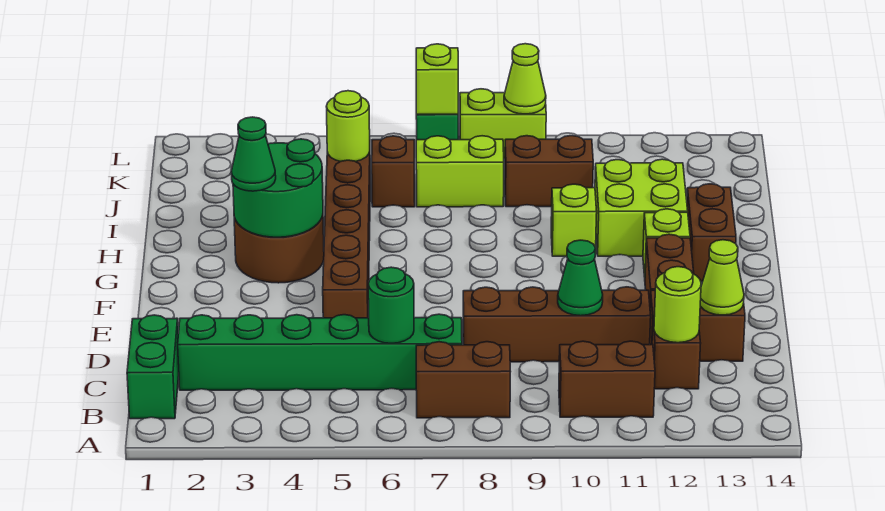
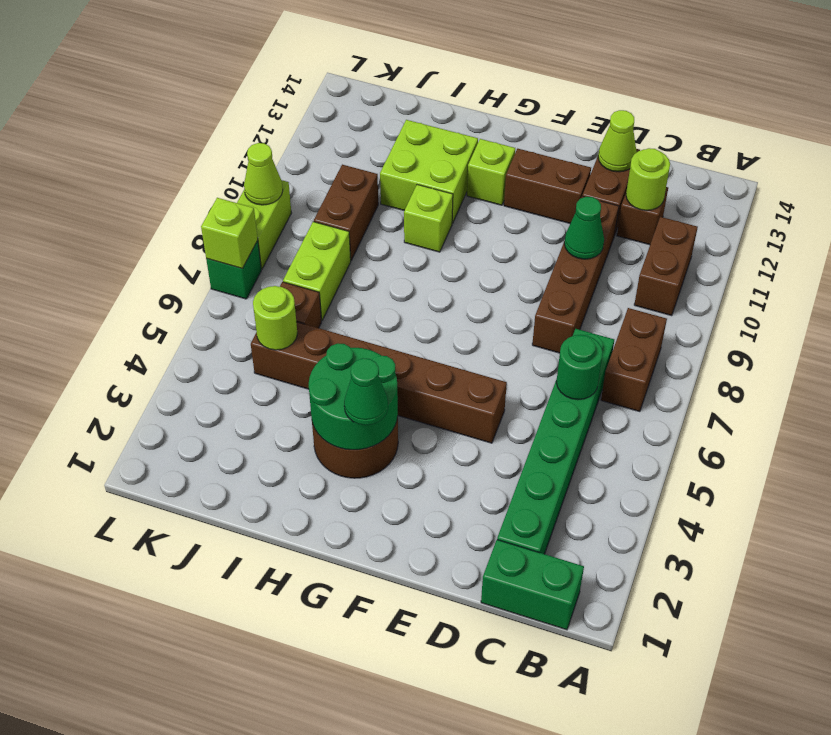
brown brick G13:H13 level 1 -> none

